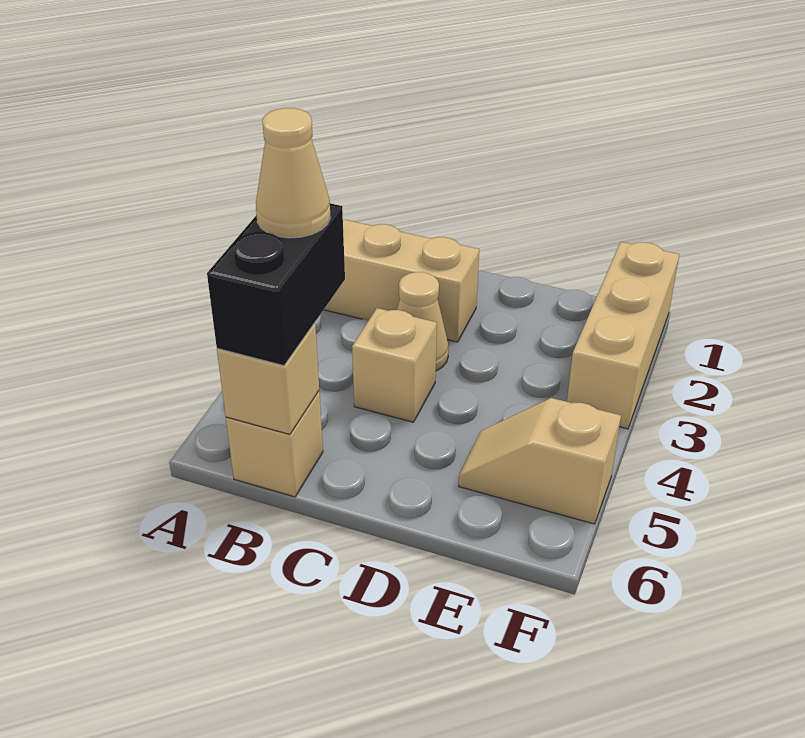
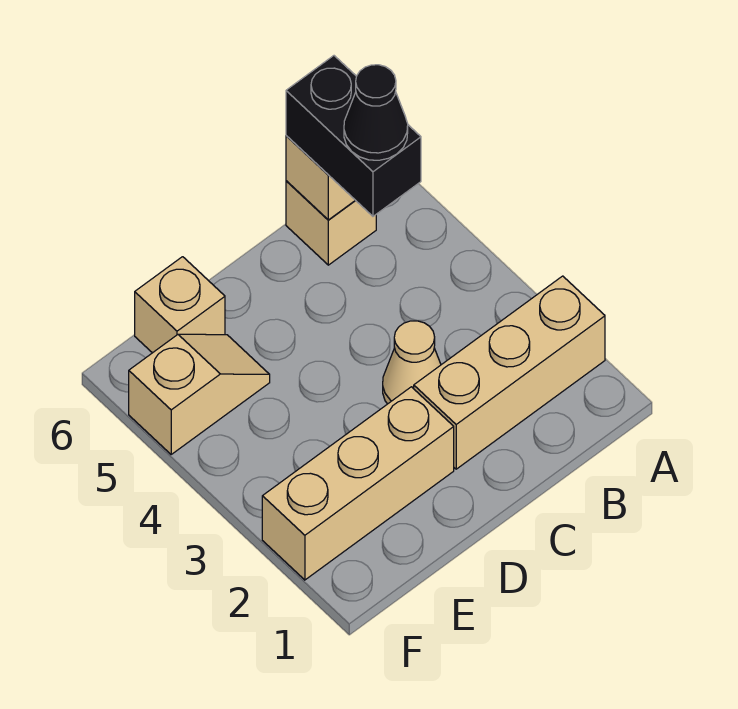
tan cone B5 level 4 -> black cone B5 level 4
tan brick C4 level 1 -> tan brick E6 level 1
tan brick F1:F3 level 1 -> tan brick D2:F2 level 1

